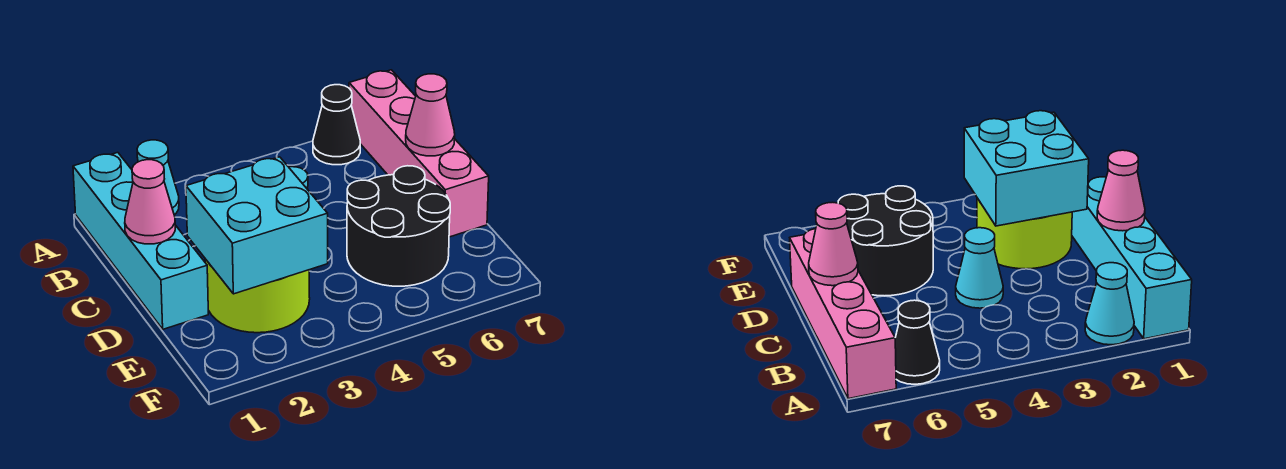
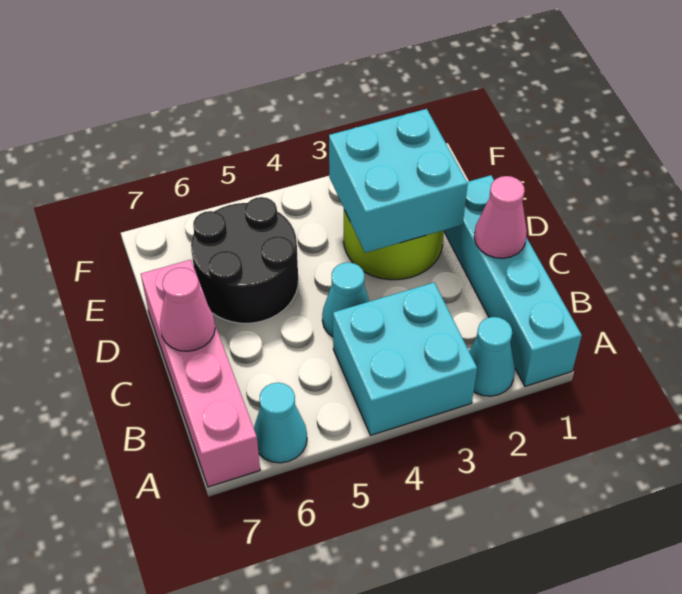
none -> cyan brick A3:B4 level 1
black cone A6 level 1 -> cyan cone A6 level 1

